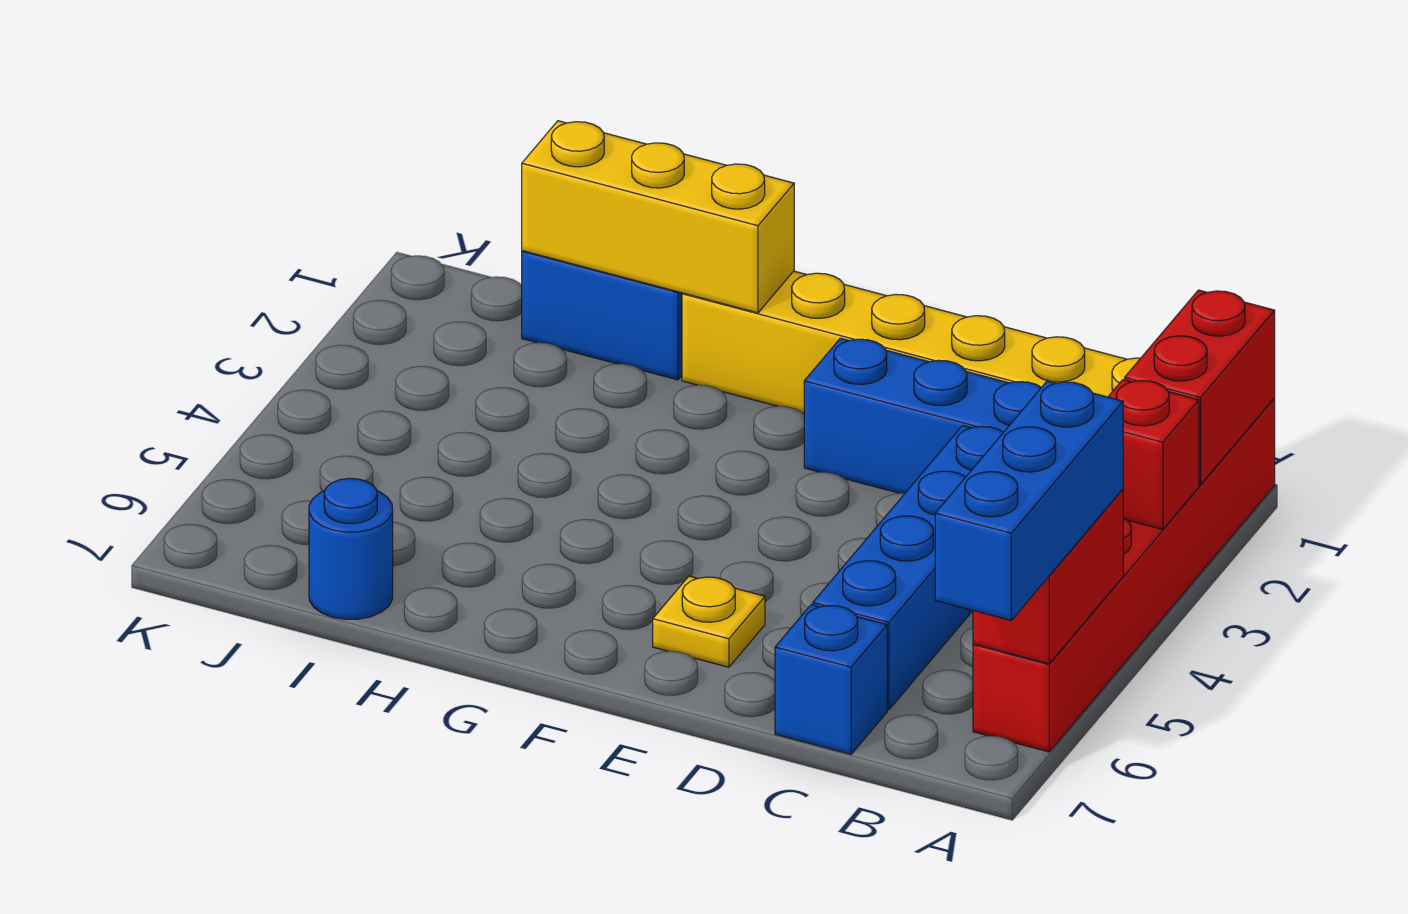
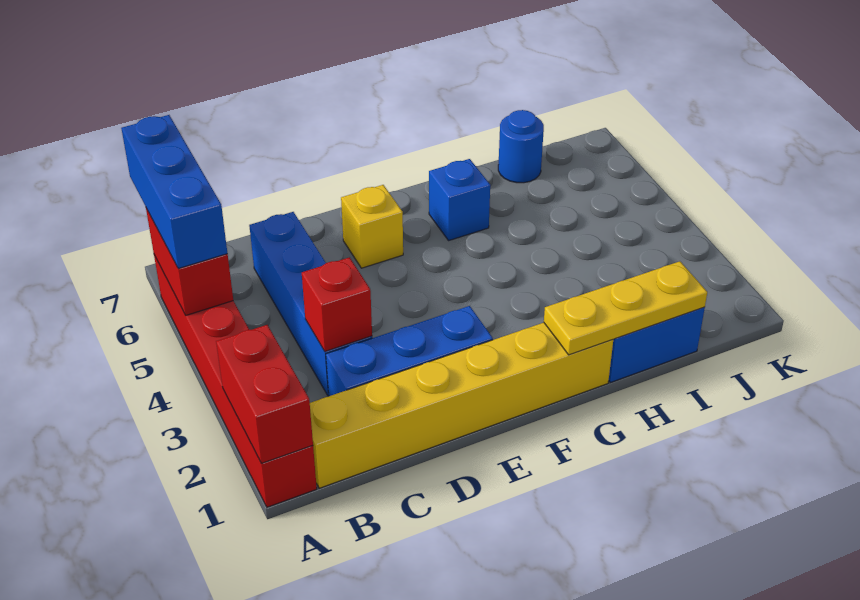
red brick A3 level 2 -> red brick C3 level 2
blue brick C7 level 1 -> blue brick G6 level 1
yellow plate E6 level 1 -> yellow brick E6 level 1
yellow brick G1:I1 level 2 -> yellow plate G1:I1 level 2

